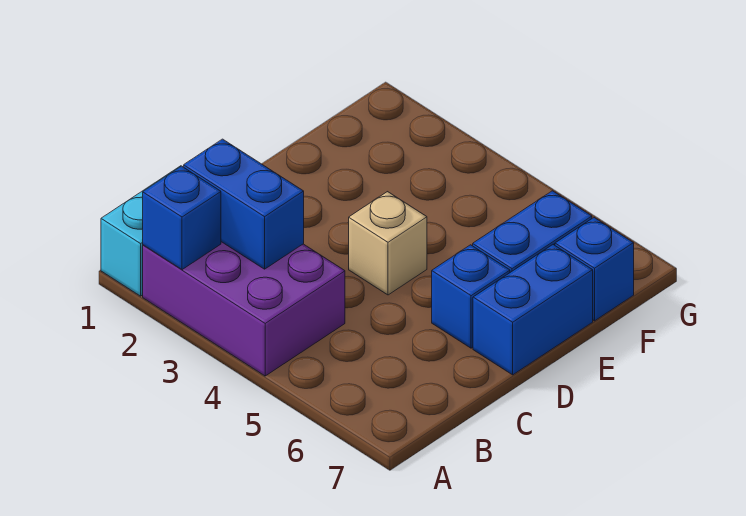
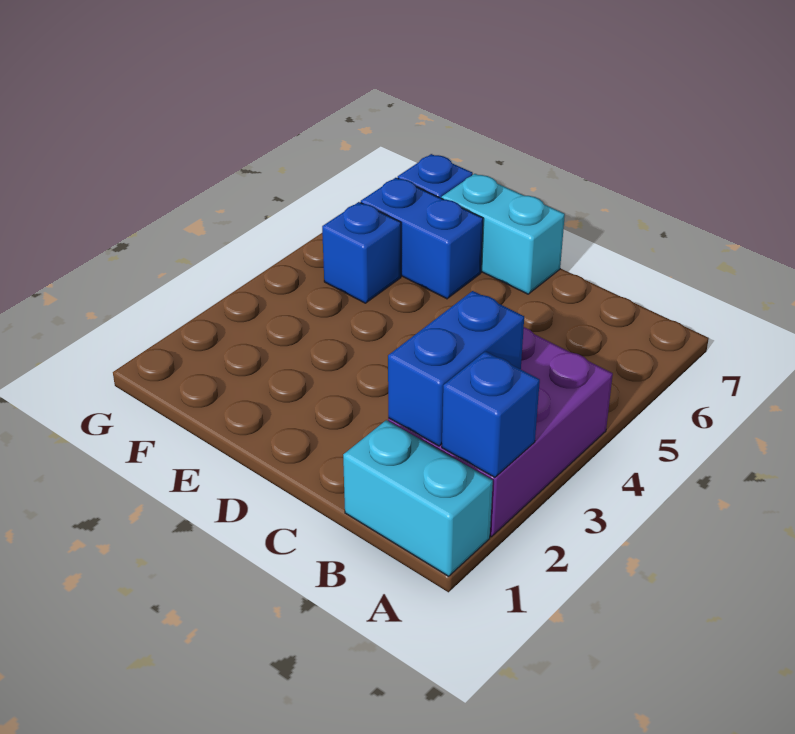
tan brick D4 level 1 -> none
blue brick D6 level 1 -> blue brick F5 level 1
blue brick D7:E7 level 1 -> cyan brick D7:E7 level 1

